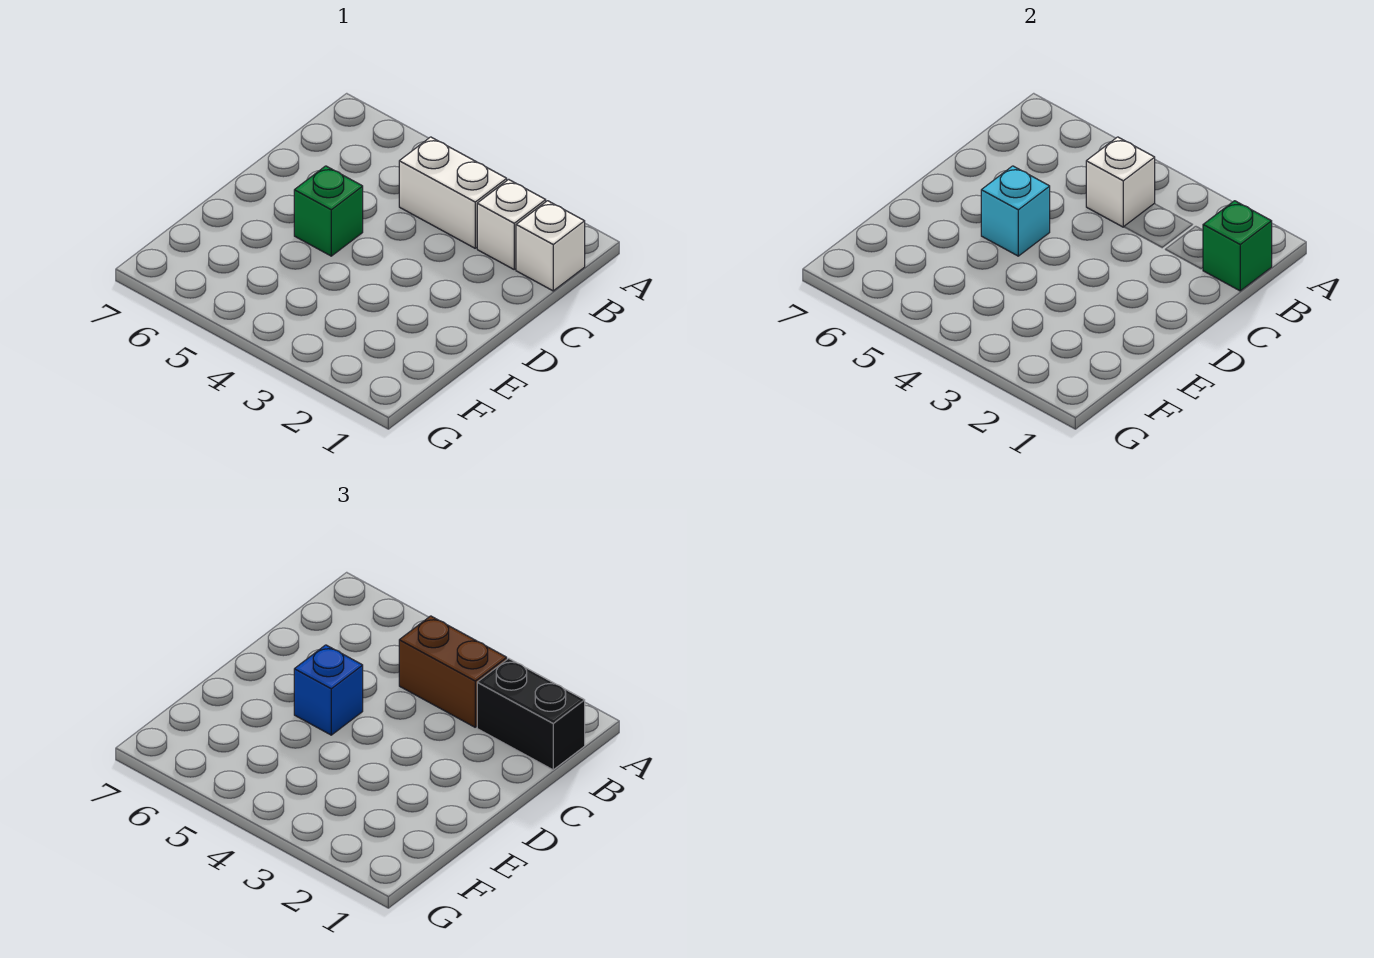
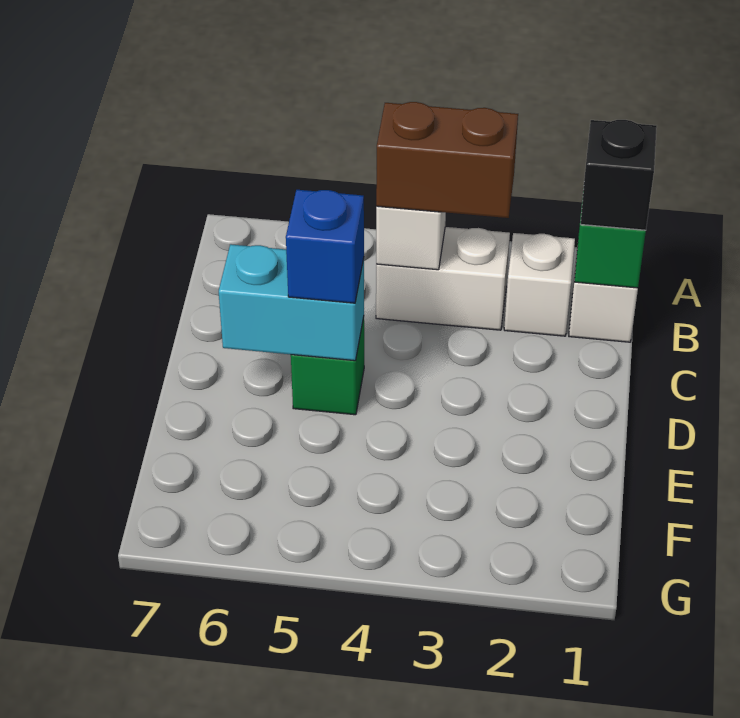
black brick B1:B2 level 3 -> black brick B1 level 3
cyan brick D5 level 2 -> cyan brick D5:D6 level 2

